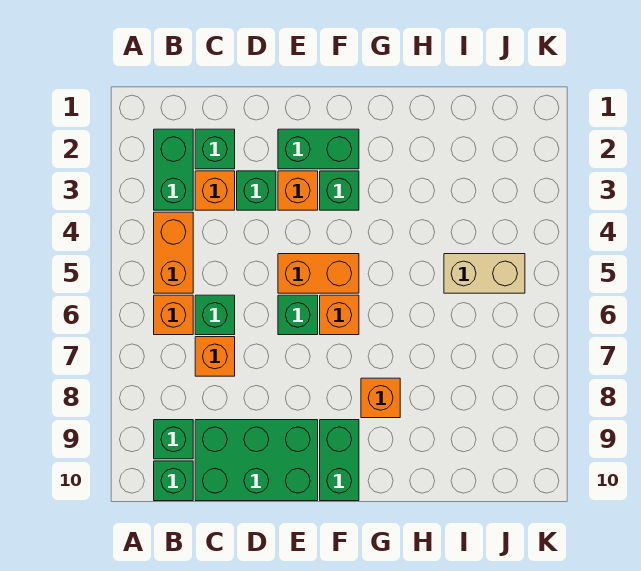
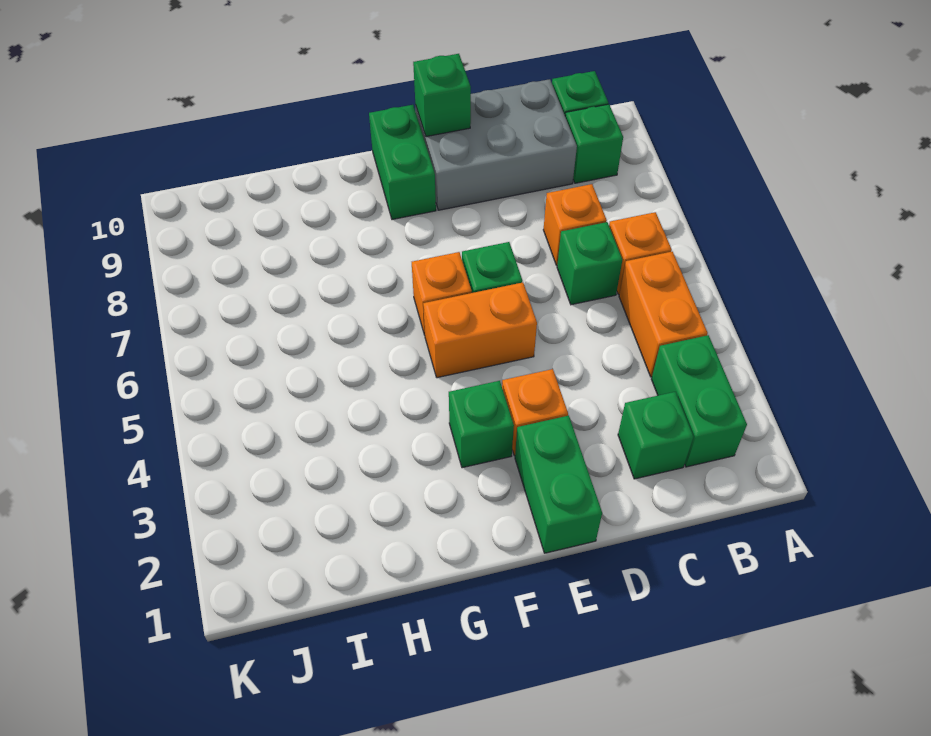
orange brick C3 level 1 -> none
green brick C9:E10 level 1 -> grey brick C9:E10 level 1
green brick D3 level 1 -> green brick E10 level 2
green brick E2:F2 level 1 -> green brick E1:E2 level 1
orange brick G8 level 1 -> none
tan brick I5:J5 level 1 -> none

